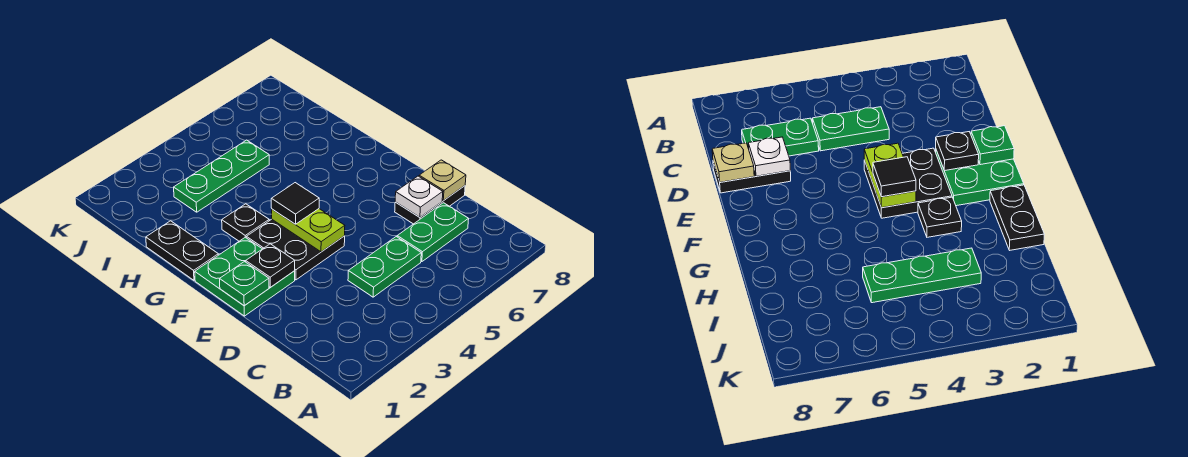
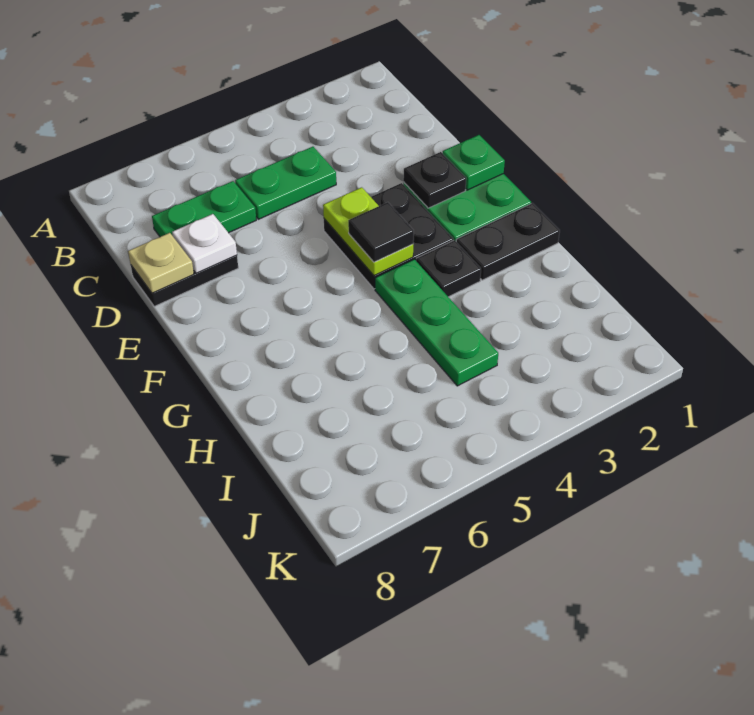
black plate G1:H1 level 1 -> black plate G1:G2 level 1
green plate I3:I5 level 1 -> green plate G4:I4 level 1

